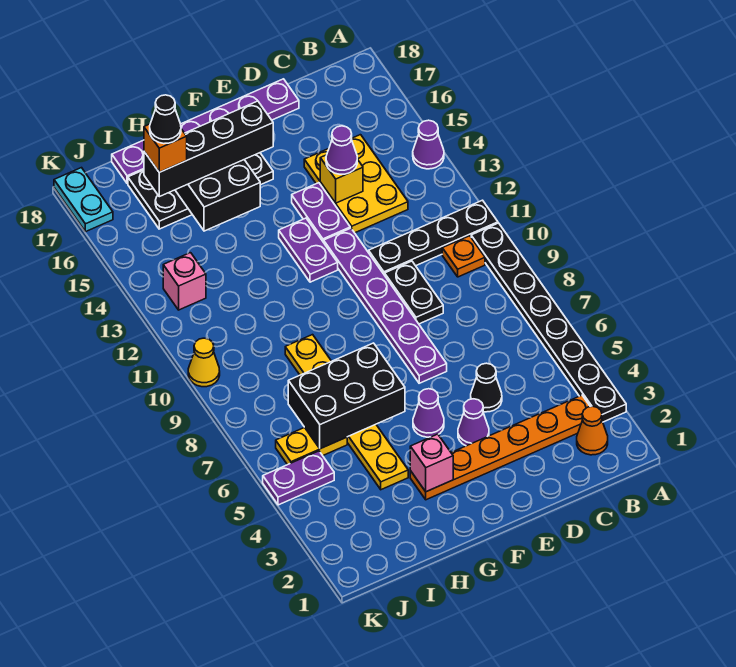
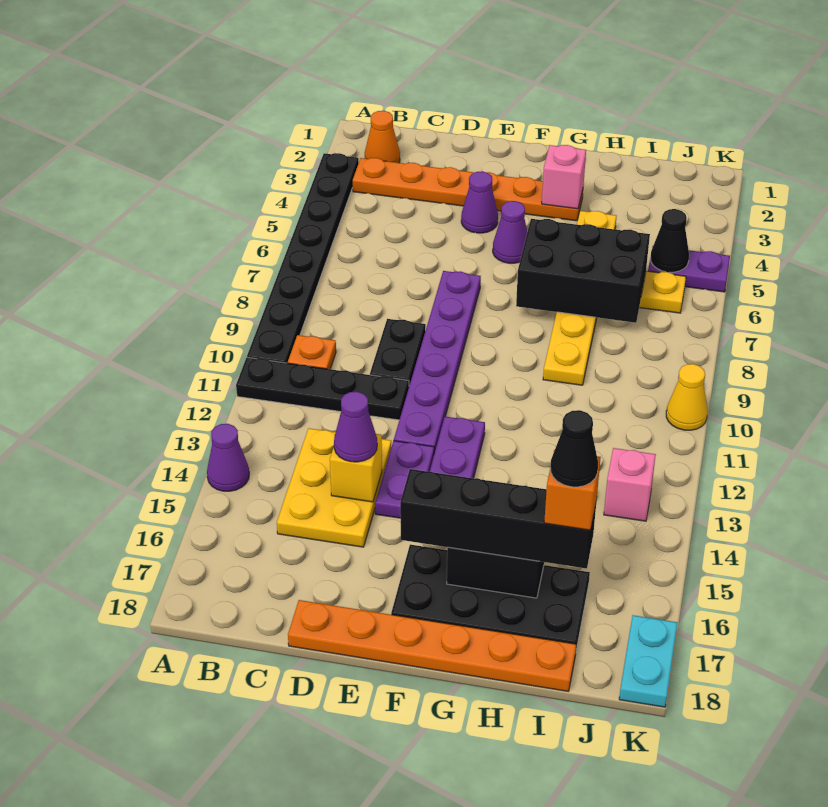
black cone D5 level 1 -> black cone J5 level 2
purple plate D18:I18 level 1 -> orange plate D18:I18 level 1

